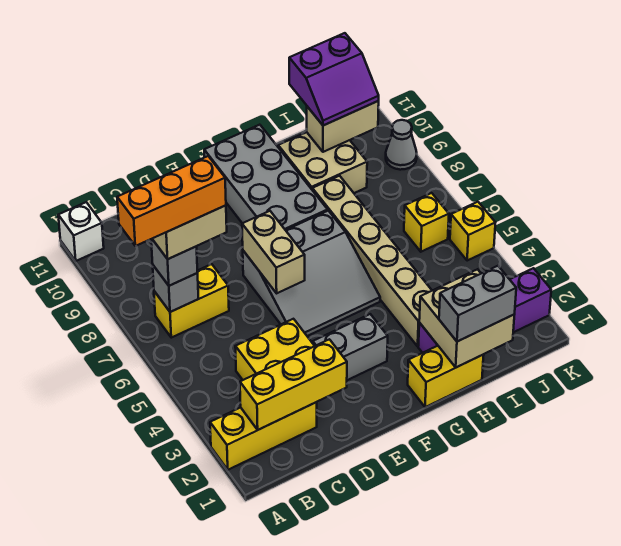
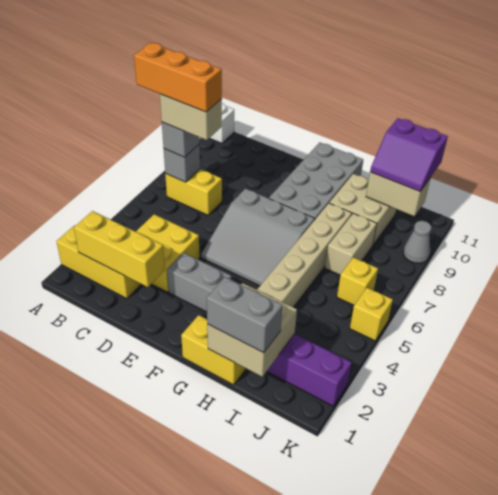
tan brick E6:E7 level 2 -> tan brick I7:I8 level 1

